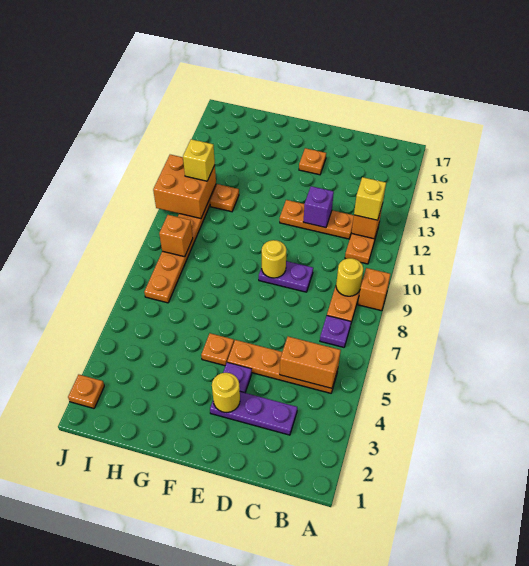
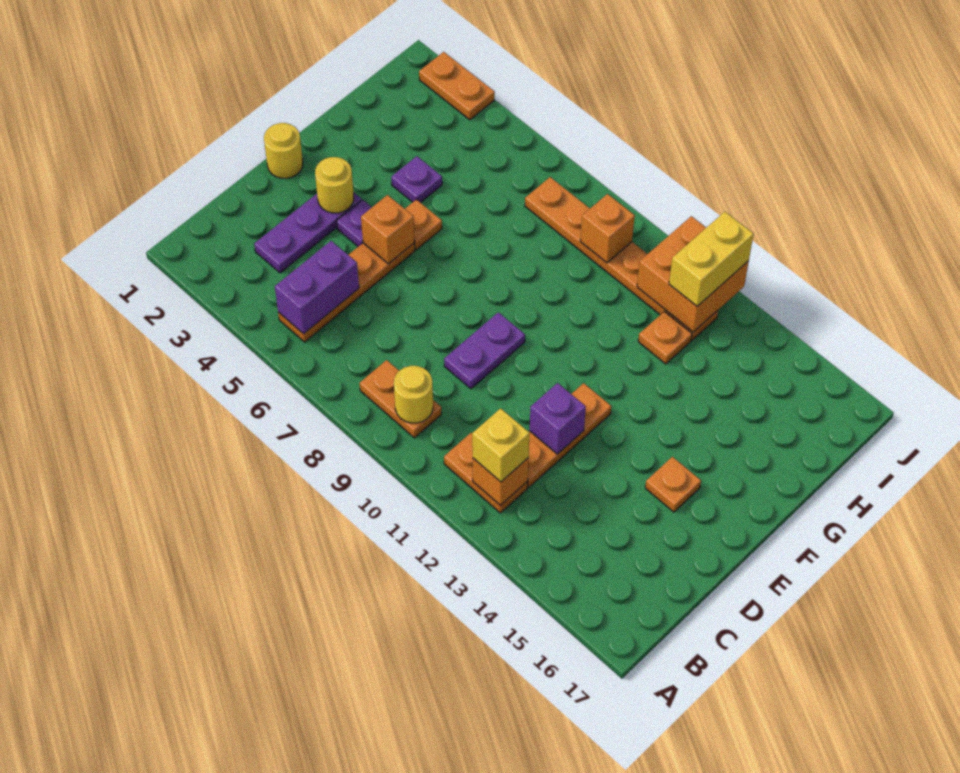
orange brick A9 level 1 -> orange brick E5 level 2
orange brick B5:C5 level 2 -> purple brick B5:C5 level 2
purple plate B7 level 1 -> purple plate G4 level 1
yellow round brick E9 level 2 -> yellow round brick E1 level 1
yellow brick I12 level 3 -> yellow brick I12:J12 level 3
orange plate J2 level 1 -> orange plate J2:J3 level 1

